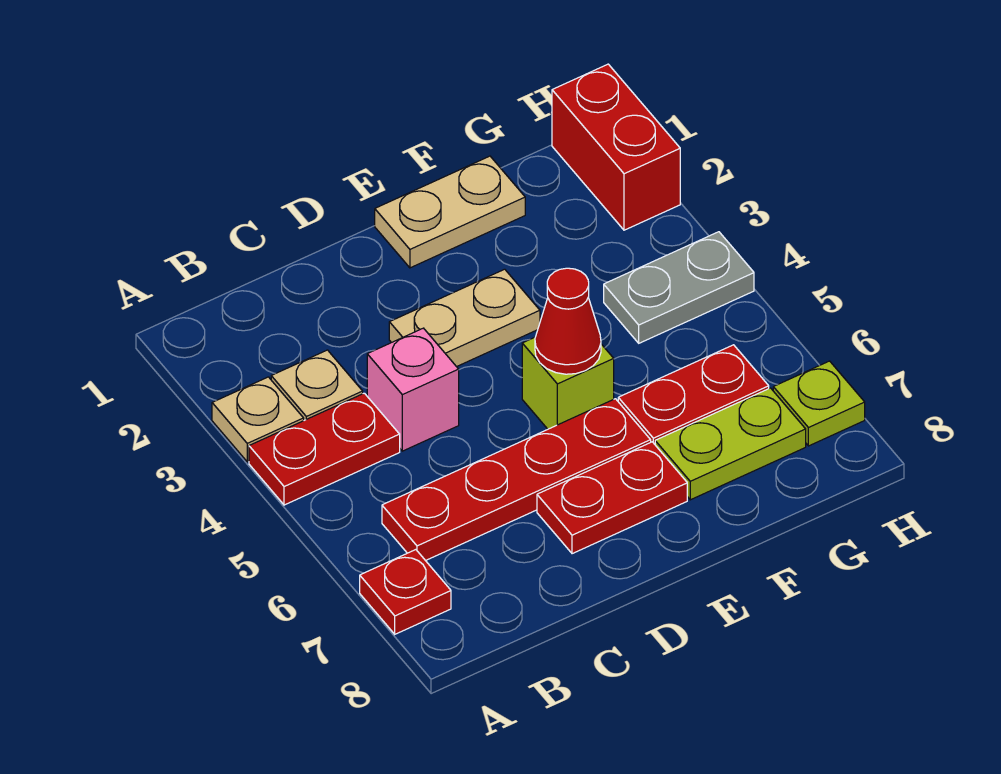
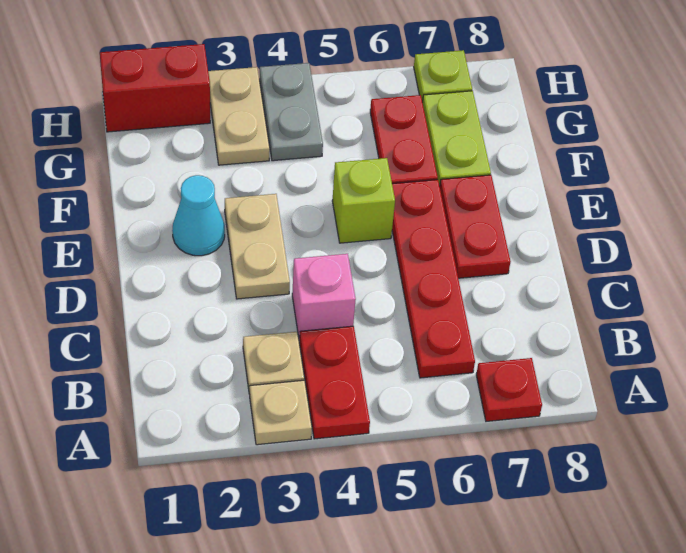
tan plate E1:F1 level 1 -> tan plate G3:H3 level 1
none -> cyan cone E2 level 1
red cone E5 level 2 -> none

